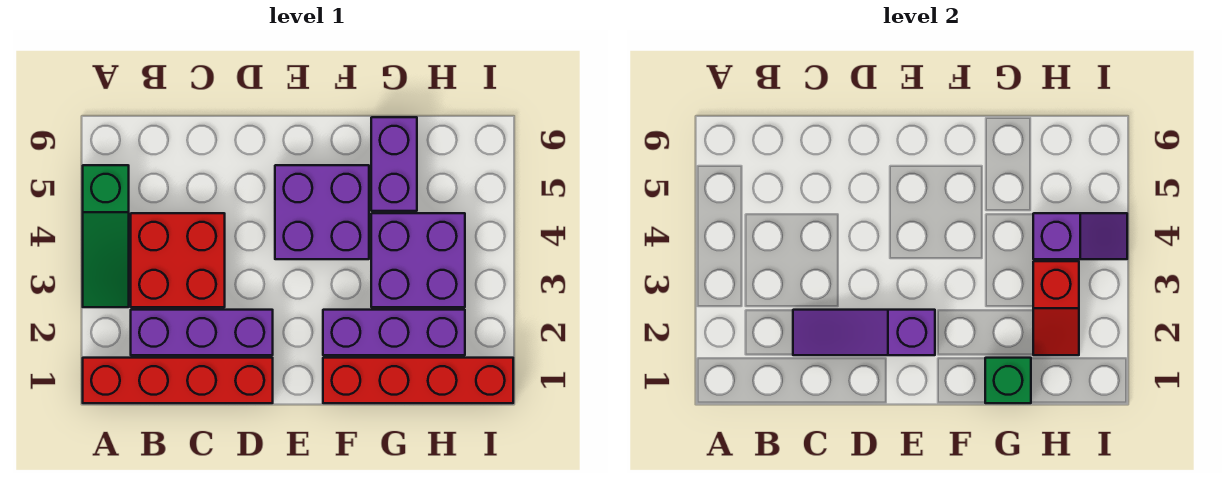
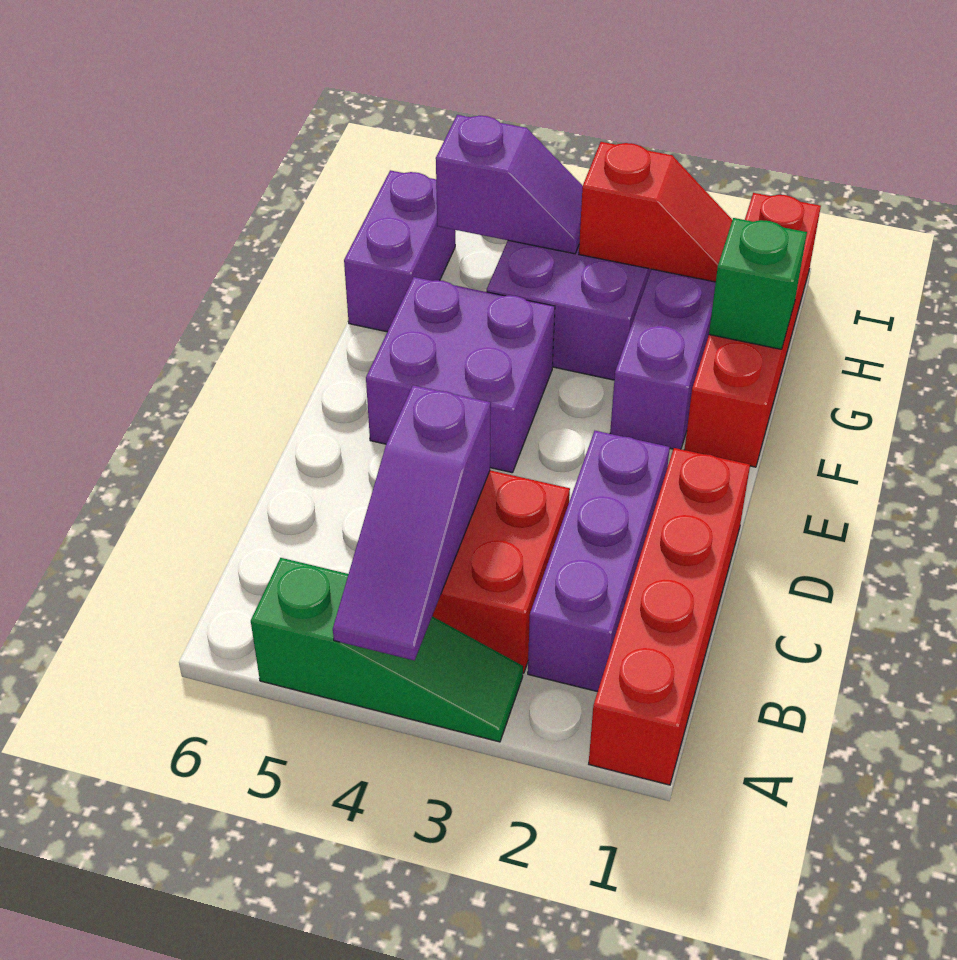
purple slope C2:E2 level 2 top E -> purple slope A4:C4 level 2 top C
purple brick G5:G6 level 1 -> purple brick G6:H6 level 1
purple slope H4:I4 level 2 top H -> purple slope H4:H5 level 2 top 5

